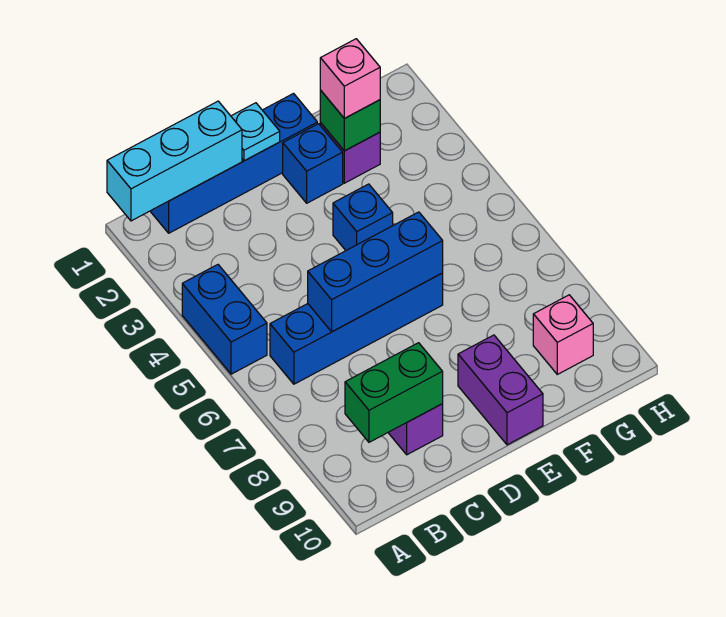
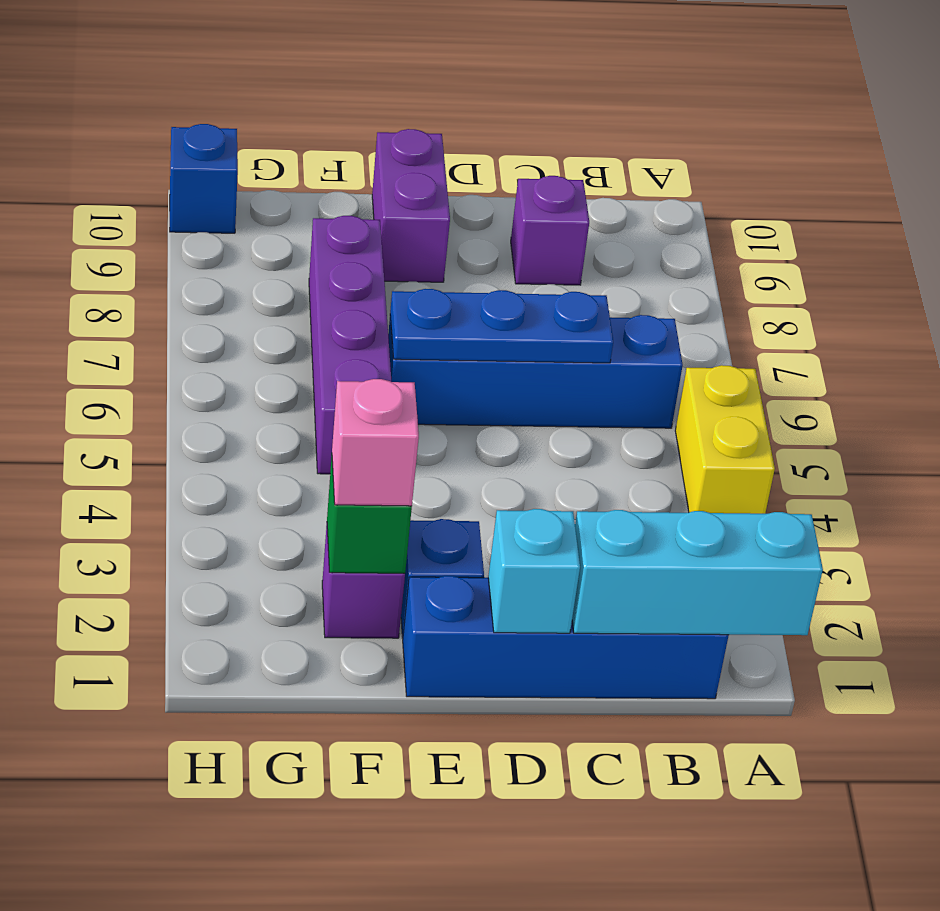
blue brick A4:A5 level 1 -> yellow brick A4:A5 level 1
green brick B9:C9 level 2 -> none
blue brick C6:E6 level 2 -> blue plate C6:E6 level 2
cyan plate D1 level 2 -> cyan brick D1 level 2
blue brick E4 level 1 -> blue brick H10 level 1
none -> purple brick F5:F8 level 1
pink brick G9 level 1 -> none

